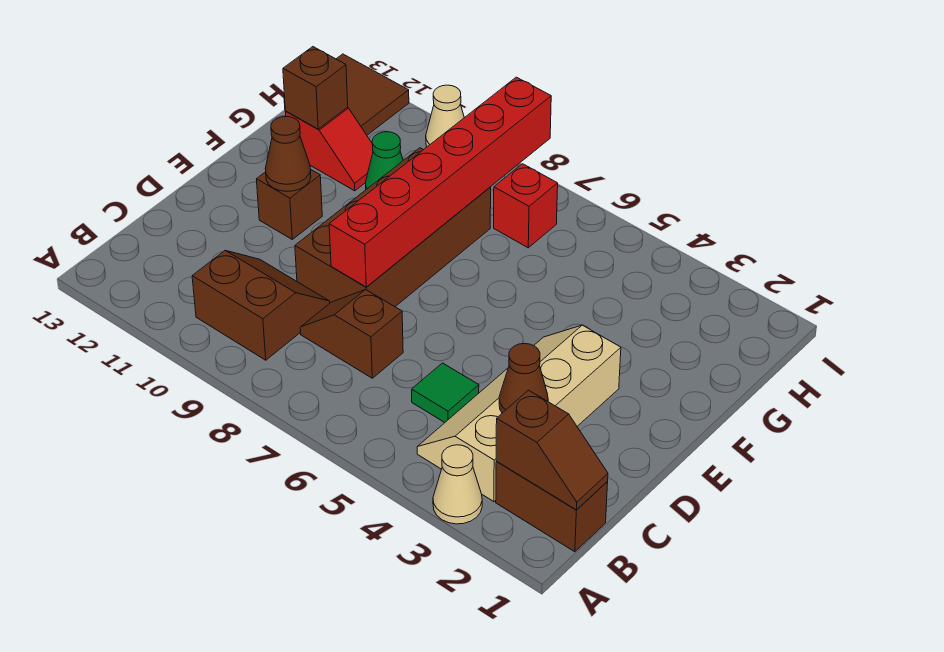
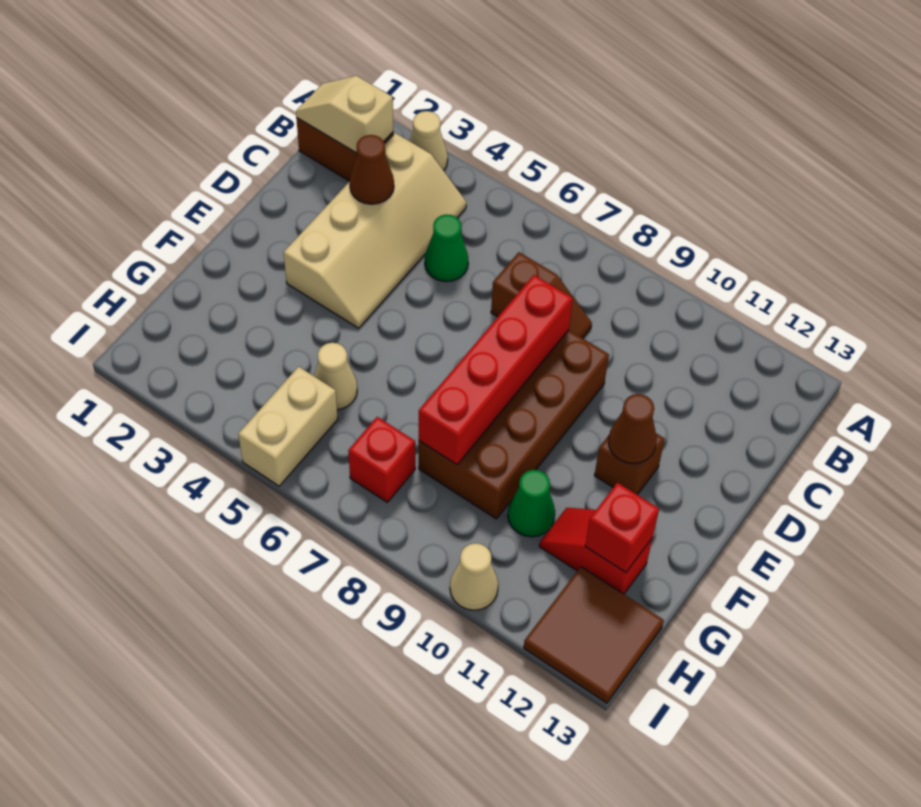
brown slope B1:B2 level 2 top 2 -> tan slope B1:B2 level 2 top 2
brown slope B9:C10 level 1 top B -> none
green tile C5 level 1 -> green cone C5 level 1
red brick D8:I8 level 2 -> red brick D8:G8 level 2
none -> tan cone G5 level 1
brown brick G12 level 2 -> red brick G12 level 2
none -> tan brick H5:I5 level 1

